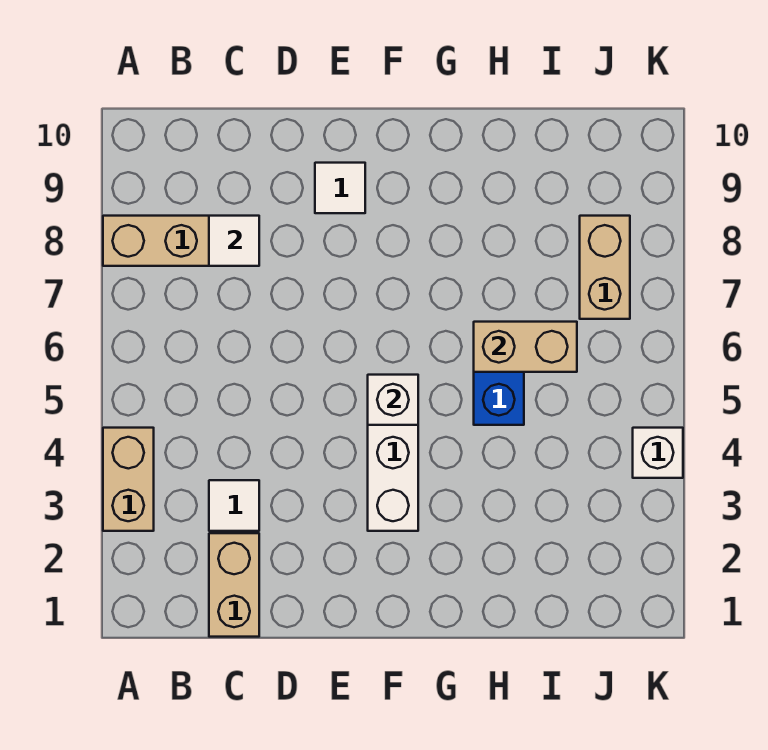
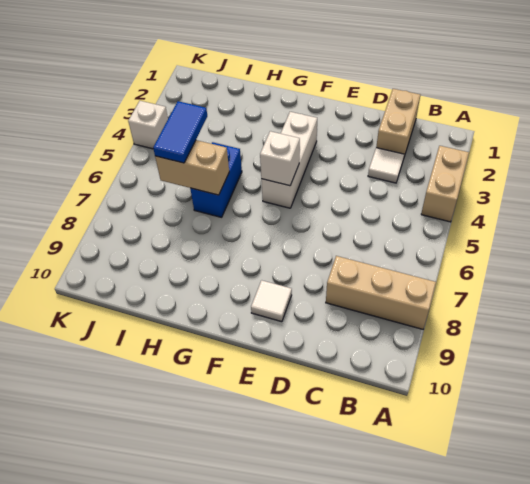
white tile C8 level 2 -> none
none -> blue tile I5:I6 level 3
tan brick J7:J8 level 1 -> none

